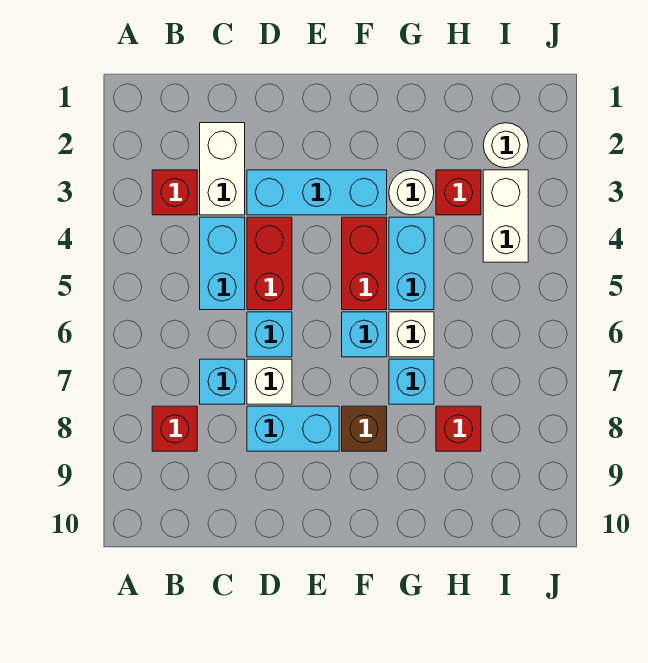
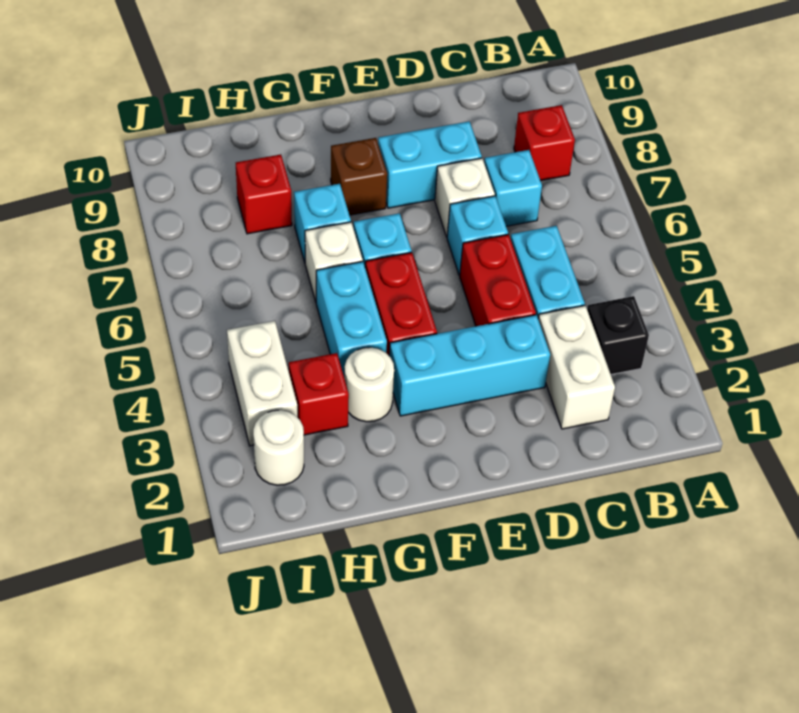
red brick B3 level 1 -> black brick B3 level 1

